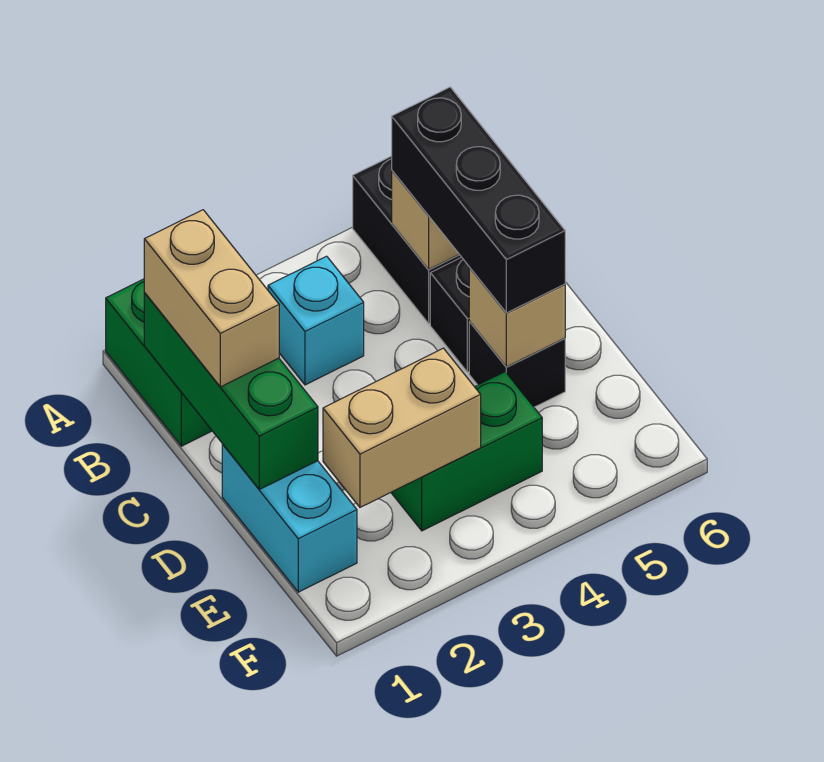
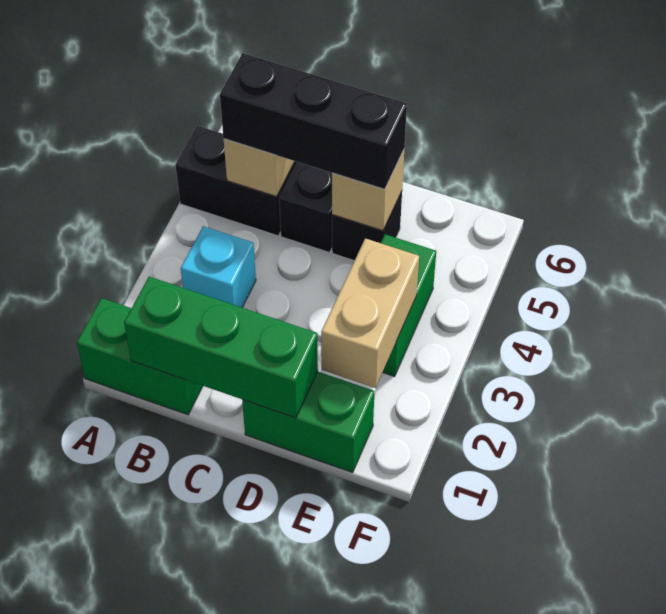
tan brick B1:C1 level 3 -> none
cyan brick D1:E1 level 1 -> green brick D1:E1 level 1

